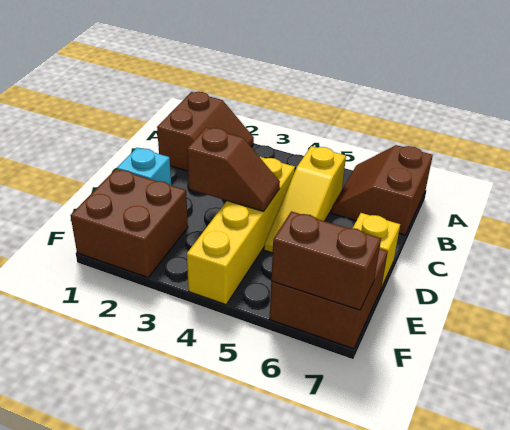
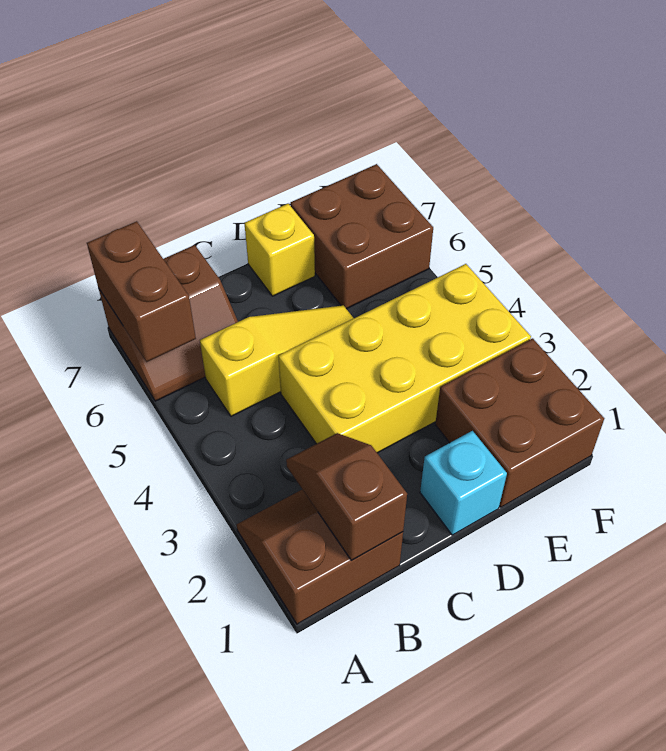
yellow brick C4:F4 level 1 -> yellow brick C3:F4 level 1
brown slope D3:D4 level 2 top 3 -> brown slope B1:B2 level 2 top 1
brown brick F6:F7 level 2 -> brown brick A6:A7 level 2

